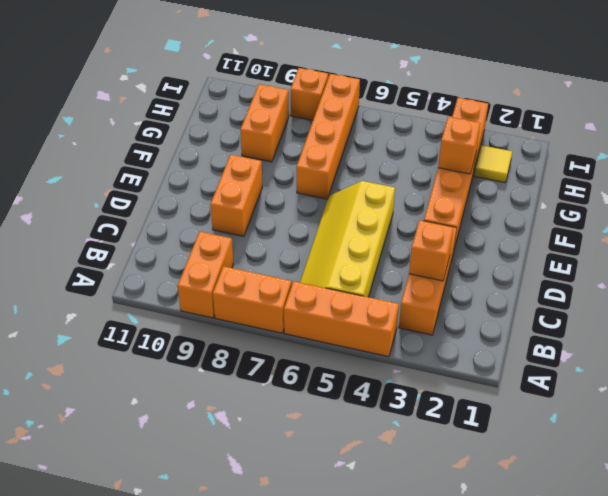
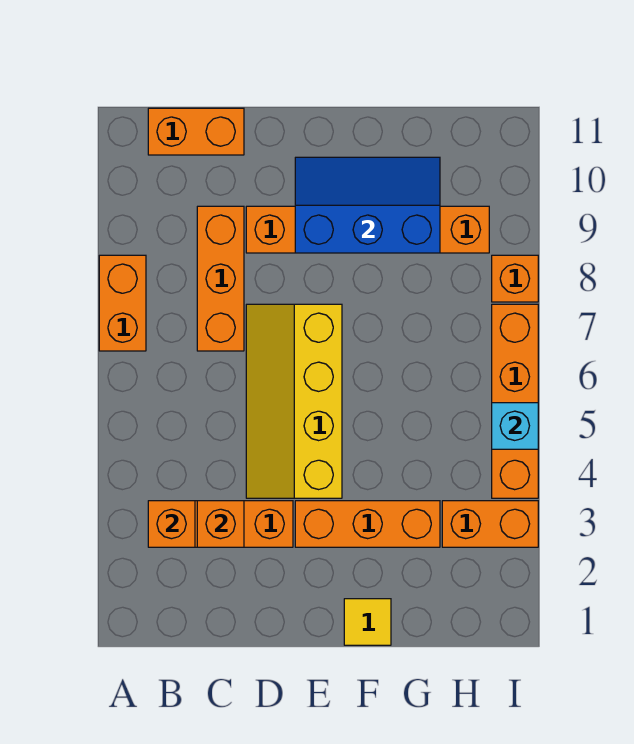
orange brick A4:A6 level 1 -> orange brick C7:C9 level 1
orange brick A9:B9 level 1 -> orange brick B11:C11 level 1
yellow slope B5:E6 level 1 top 5 -> yellow slope D4:E7 level 1 top E
none -> blue slope E9:G10 level 2 top 9
orange brick F7:I7 level 1 -> orange brick I4:I7 level 1
orange brick G3 level 2 -> orange brick B3 level 2
yellow tile H2 level 1 -> yellow tile F1 level 1
none -> cyan brick I5 level 2

